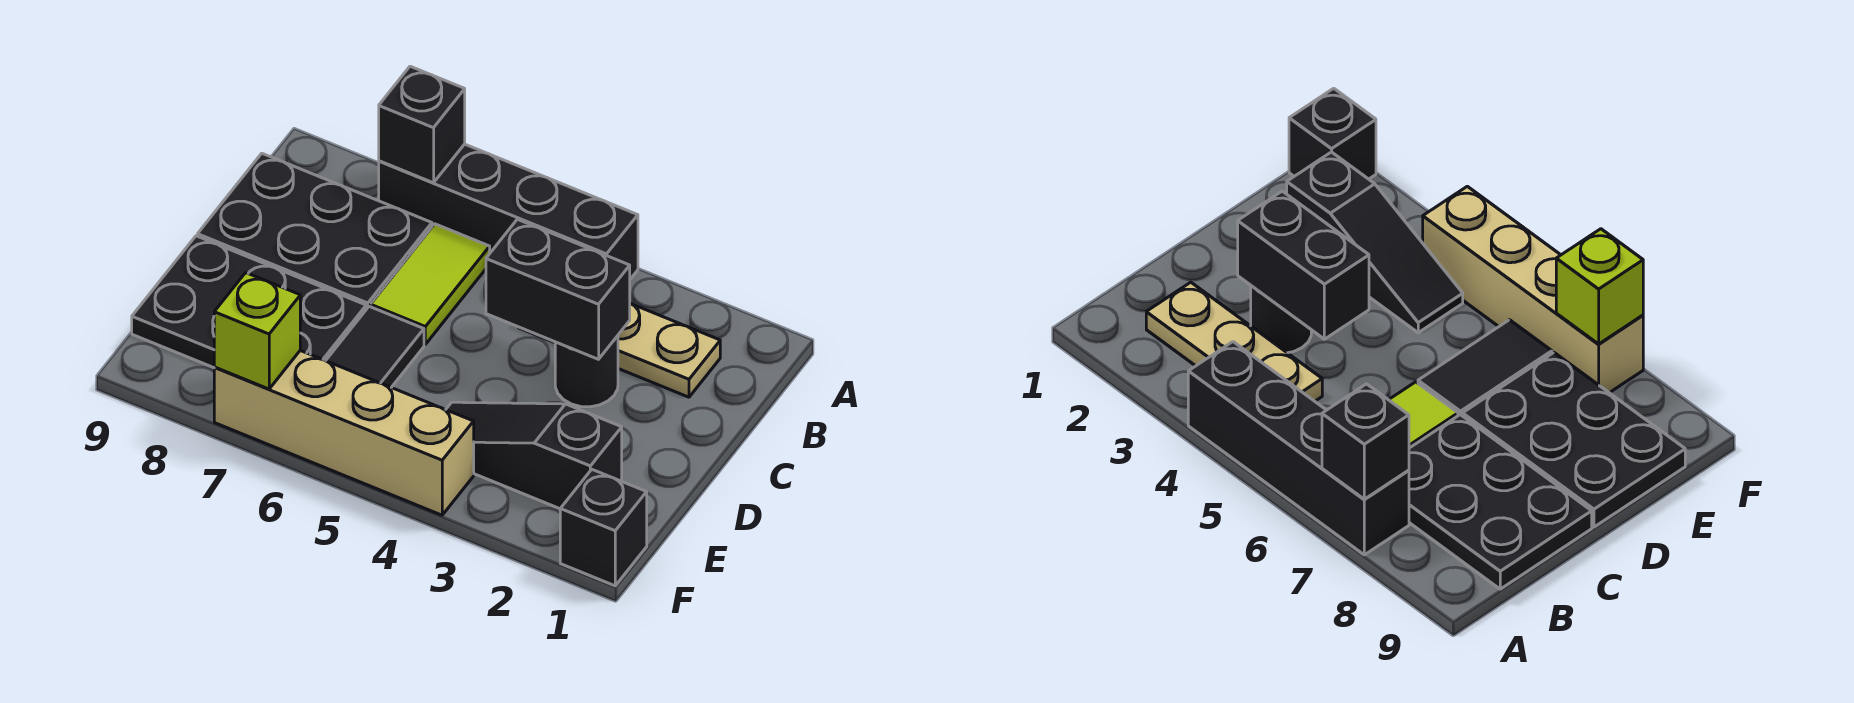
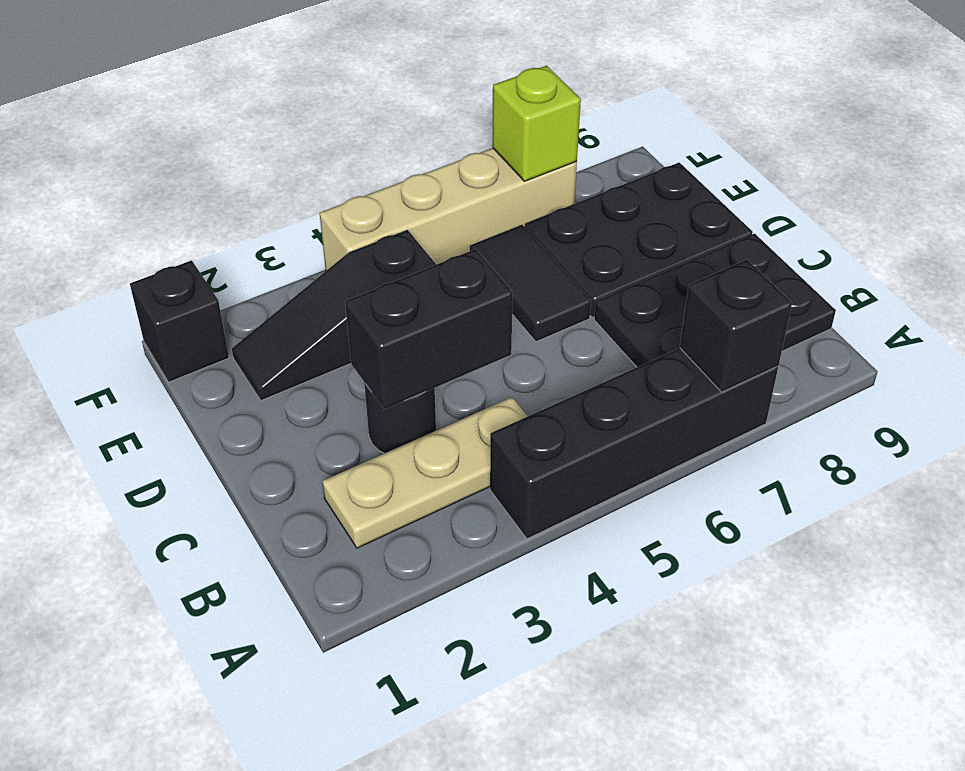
lime tile B6:C6 level 1 -> none
black slope E2:E4 level 1 top 2 -> black slope E2:E4 level 1 top 4

